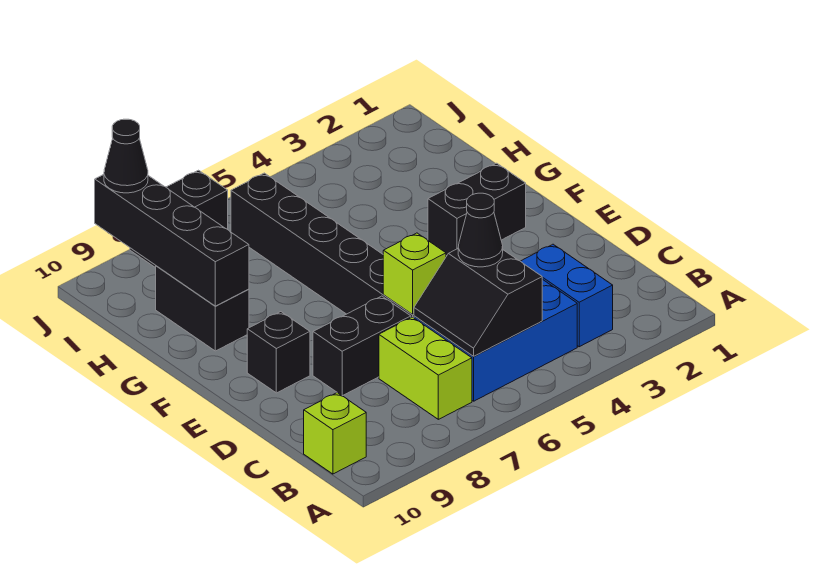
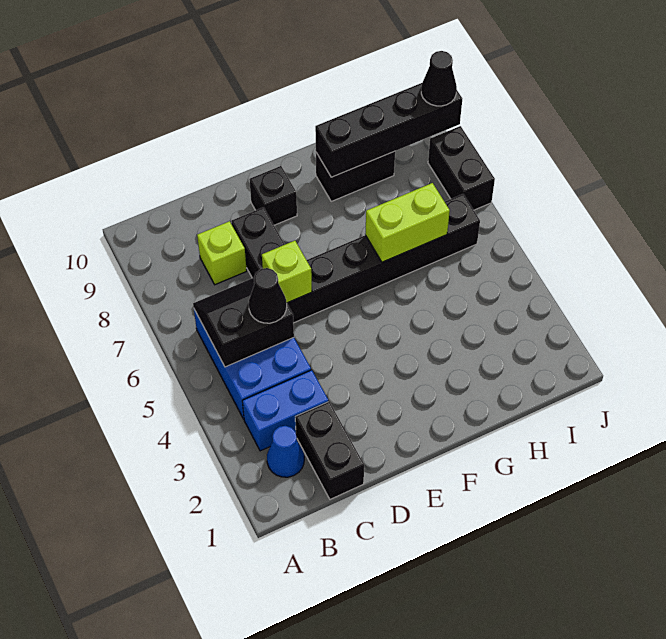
none -> blue cone B2 level 1
lime brick B7:C7 level 1 -> lime brick G6:H6 level 2
lime brick B10 level 1 -> lime brick C8 level 1
black brick F2:F3 level 1 -> black brick C1:C2 level 1

